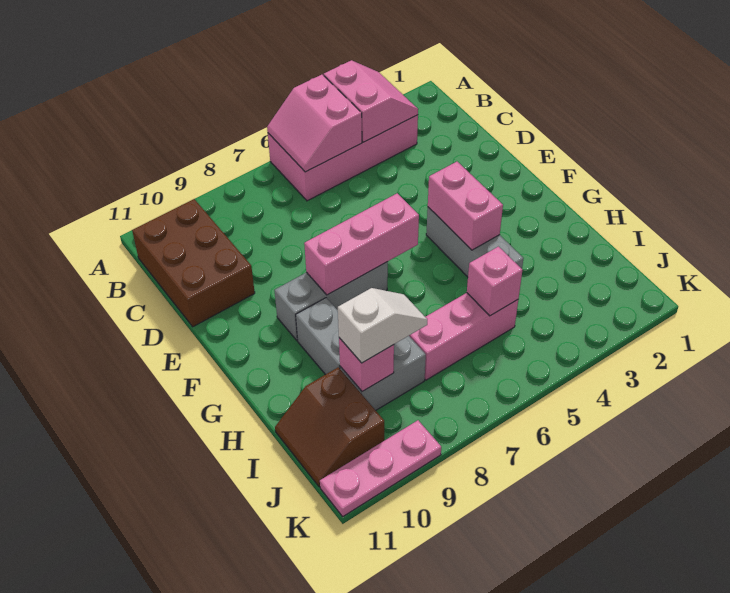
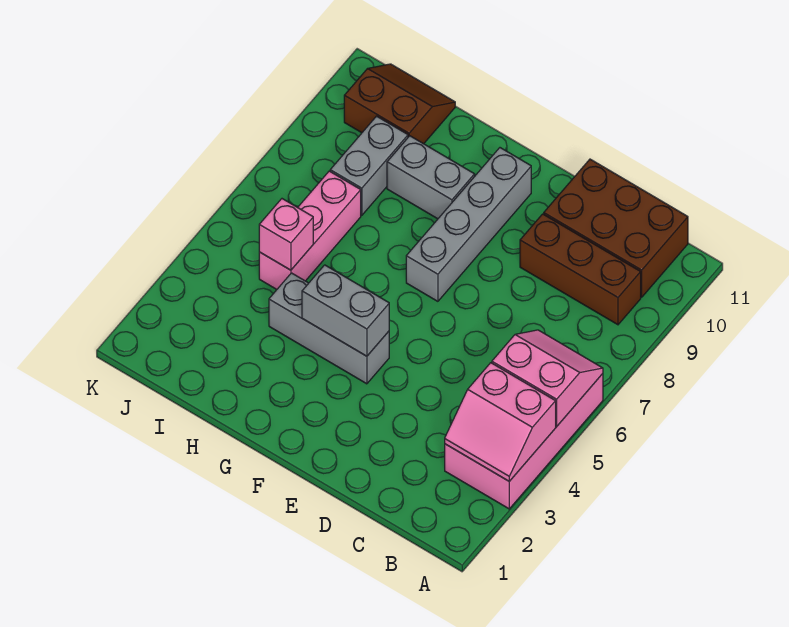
none -> brown brick B9:D9 level 1
pink brick F4:G4 level 2 -> grey brick F4:G4 level 2
pink brick F6:F8 level 2 -> none
grey brick F7:F9 level 1 -> grey brick F7:F10 level 1
white slope I8:I9 level 3 top 9 -> none
pink brick I9 level 2 -> none
pink plate K9:K11 level 1 -> none

